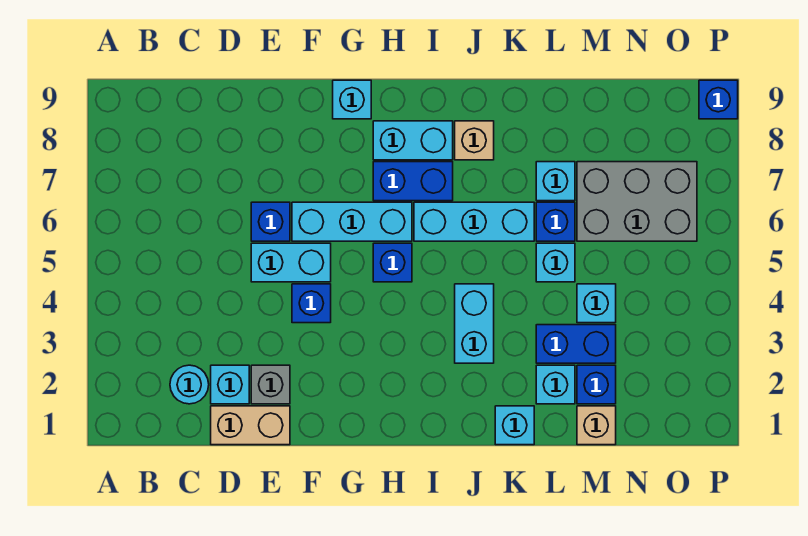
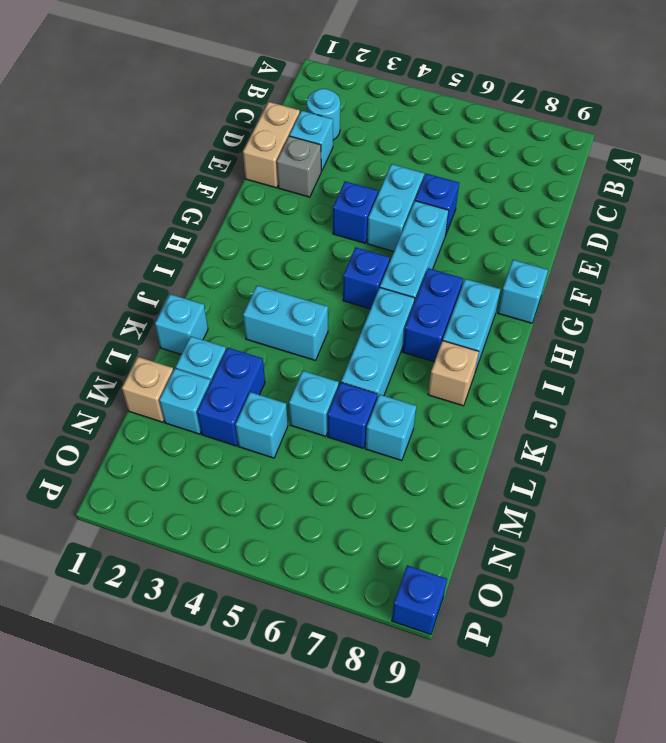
blue brick M2 level 1 -> cyan brick M2 level 1
grey brick M6:O7 level 1 -> none

